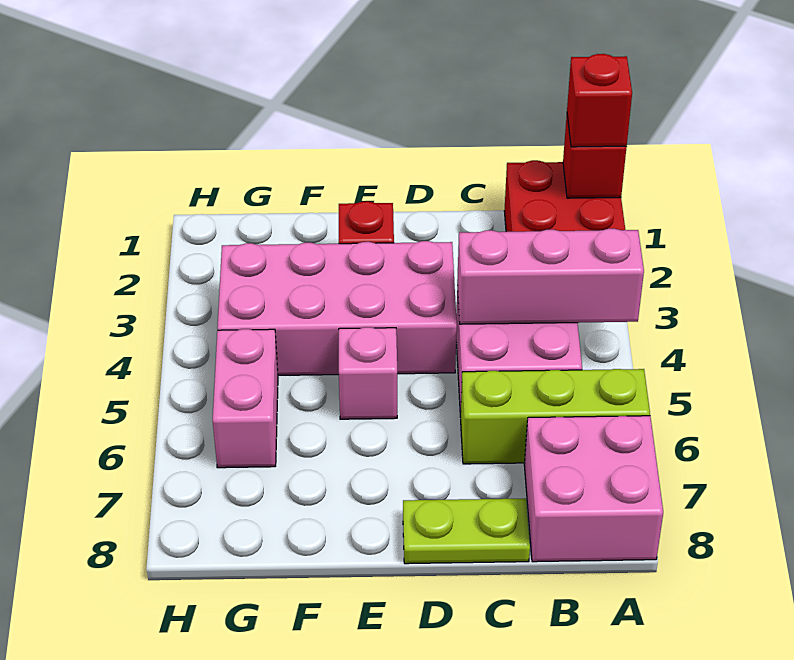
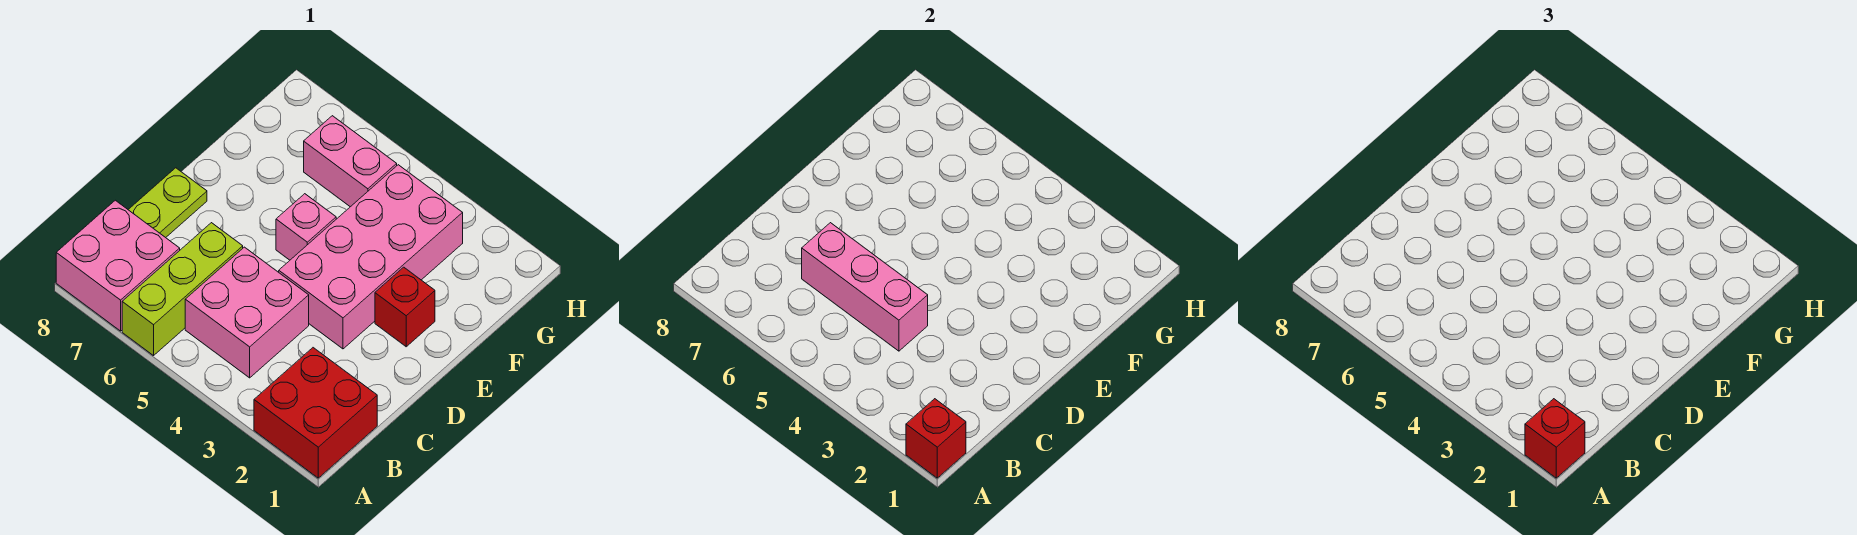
pink brick A4:C4 level 2 -> pink brick C4:C6 level 2

